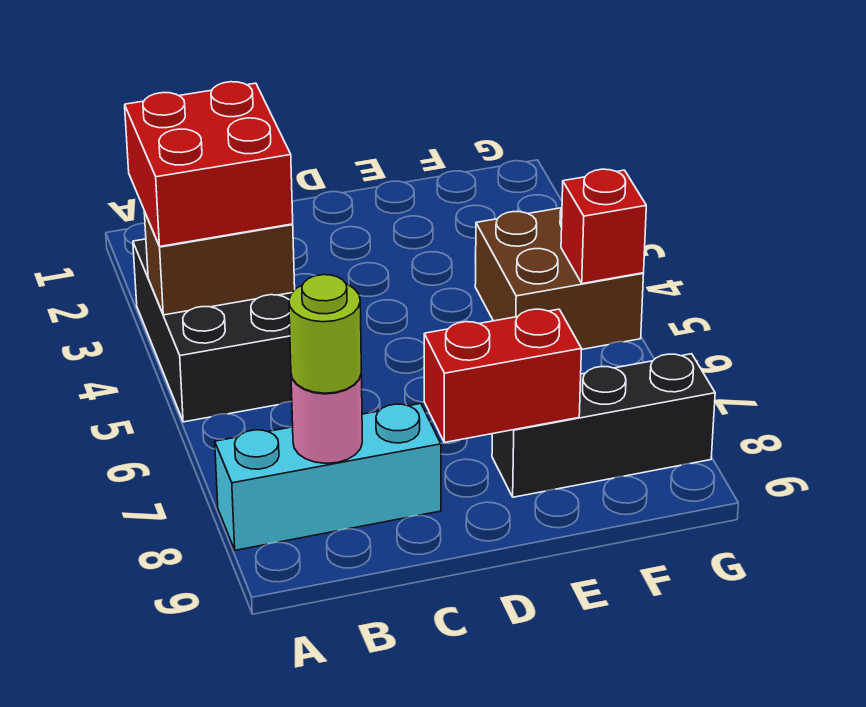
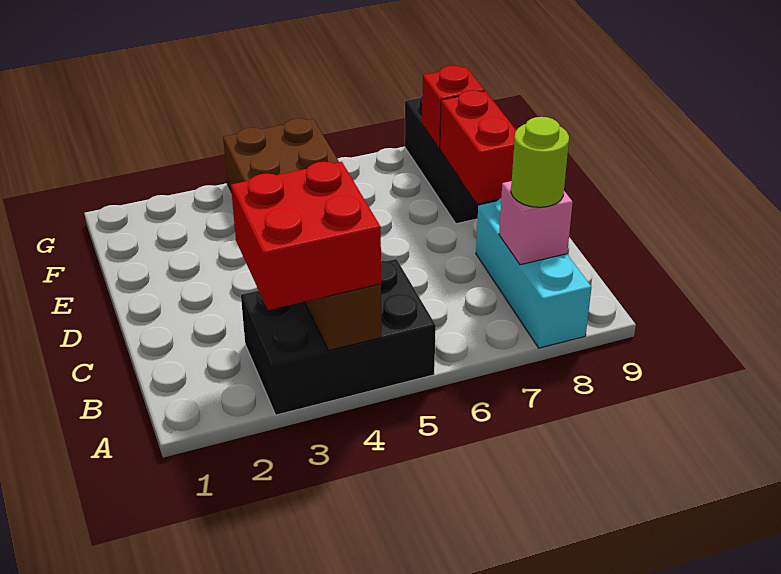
pink round brick B8 level 2 -> pink brick B8 level 2
red brick G5 level 2 -> red brick F8 level 2

